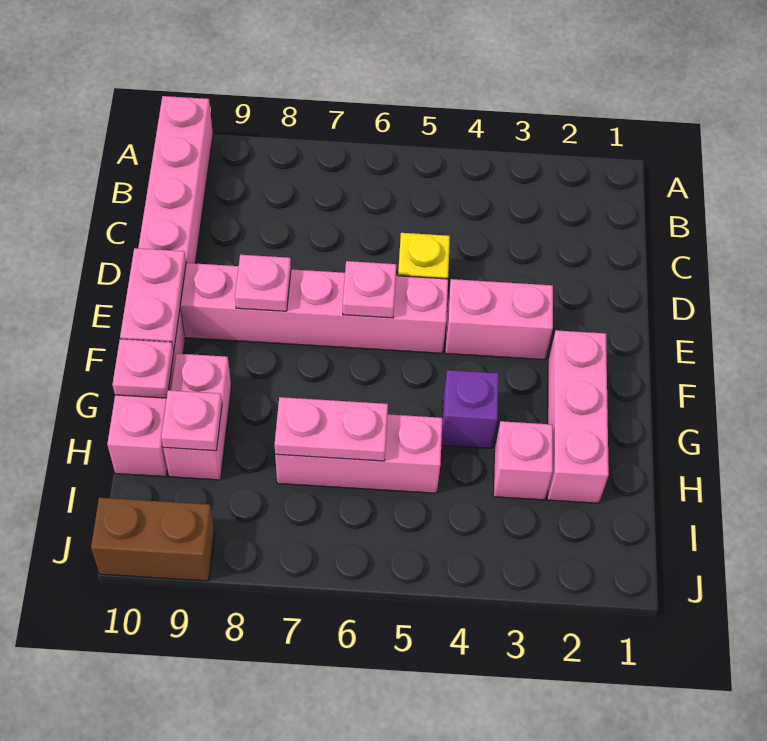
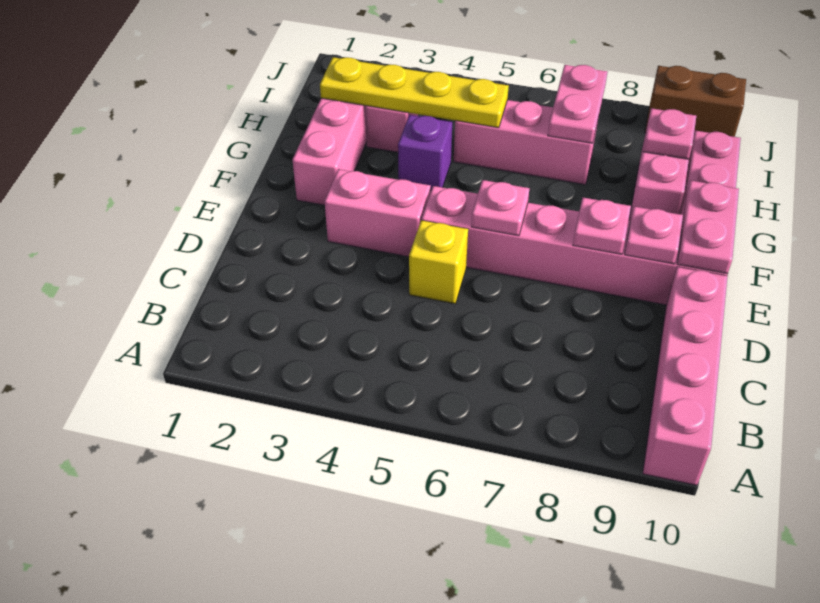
pink plate G10 level 2 -> pink plate E9 level 2
none -> yellow plate H2:H5 level 2
pink plate H6:H7 level 2 -> pink plate H7:I7 level 2

